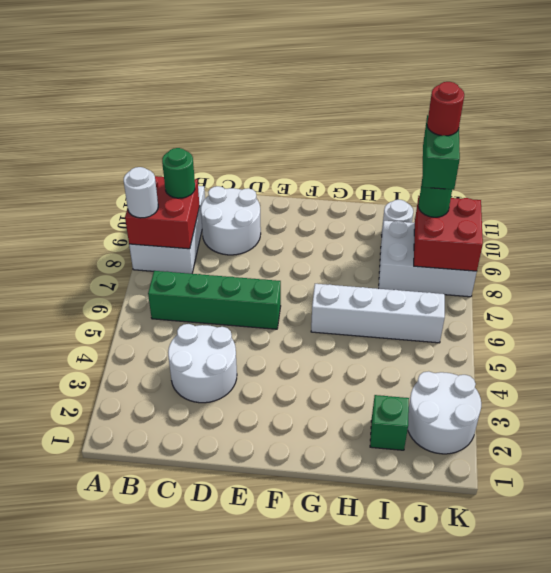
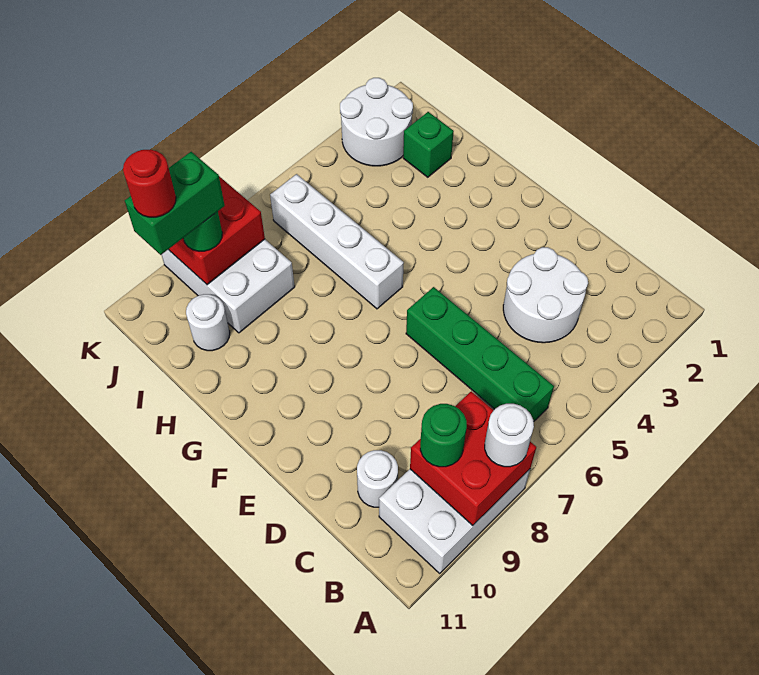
white round brick C9:D10 level 1 -> white round brick C10 level 1

